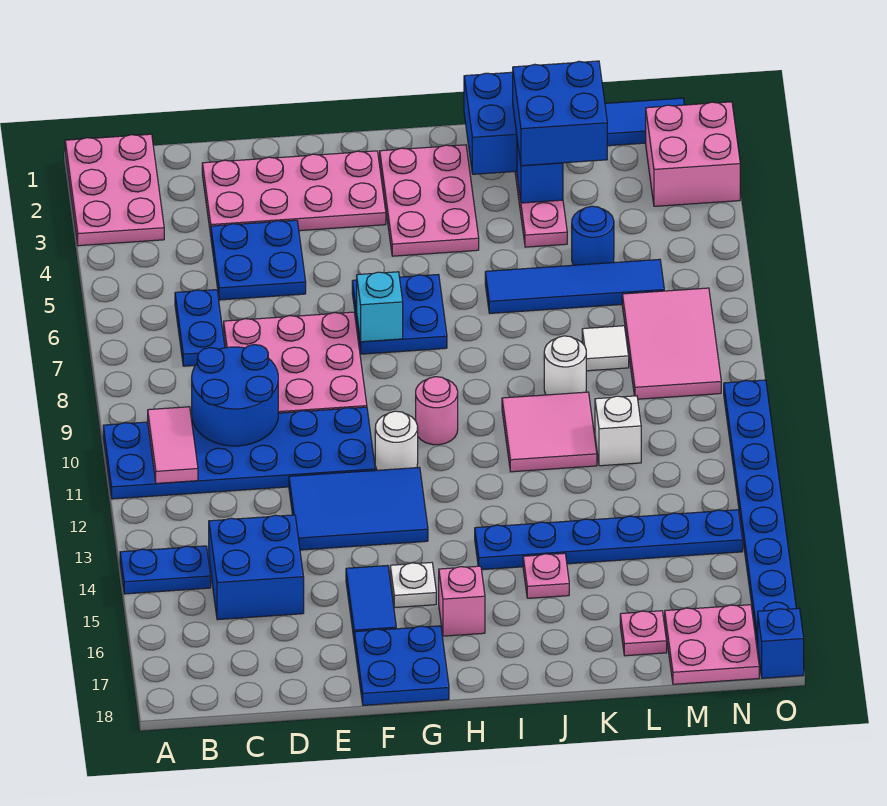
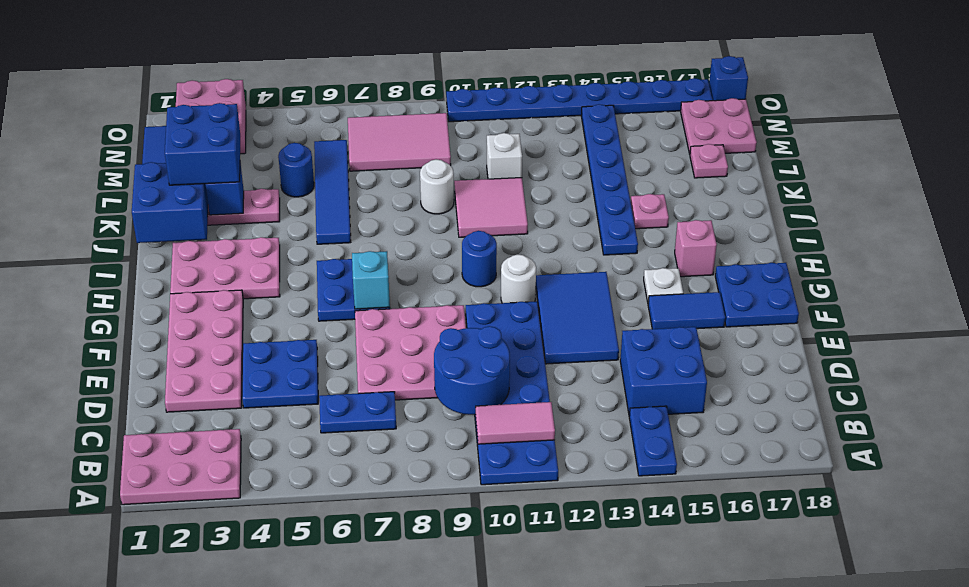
pink round brick H10 level 1 -> blue round brick H10 level 1
white tile L8 level 1 -> none

